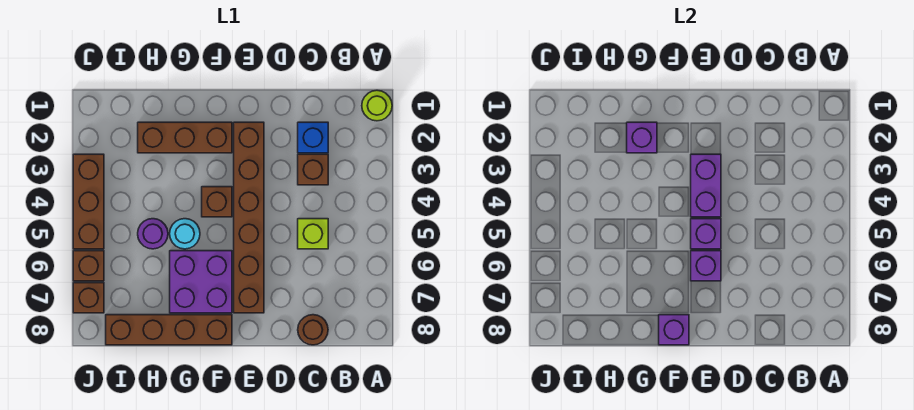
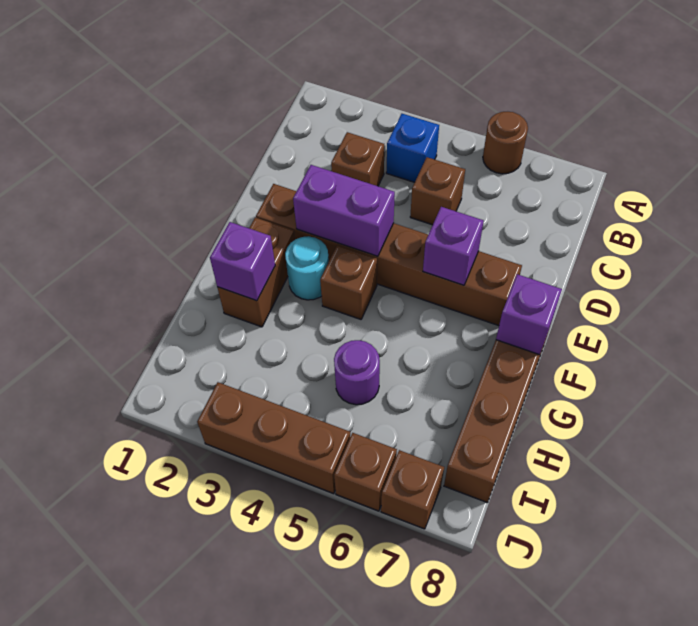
lime round brick A1 level 1 -> none
blue brick C2 level 1 -> blue brick B4 level 1
lime brick C5 level 1 -> brown brick C5 level 1
brown round brick C8 level 1 -> brown round brick A6 level 1
purple brick E5 level 2 -> none
brown brick F2:H2 level 1 -> brown brick F2:G2 level 1
purple brick F6:G7 level 1 -> none
cyan round brick G5 level 1 -> cyan round brick F3 level 1

